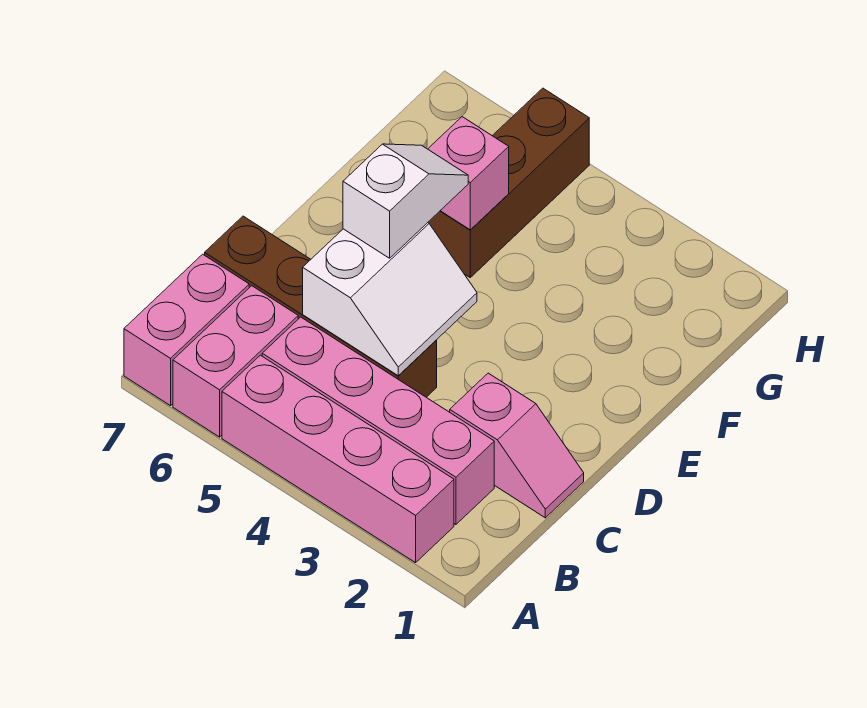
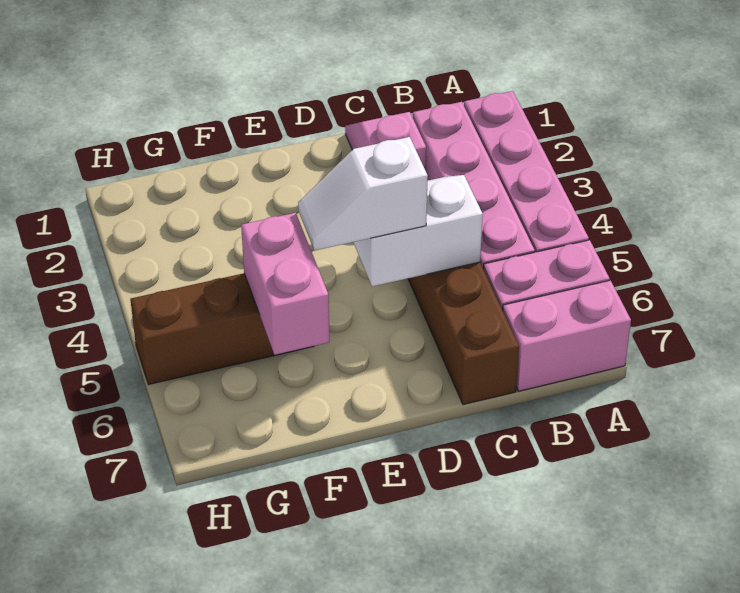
pink brick F5 level 2 -> pink brick F5:F6 level 2

